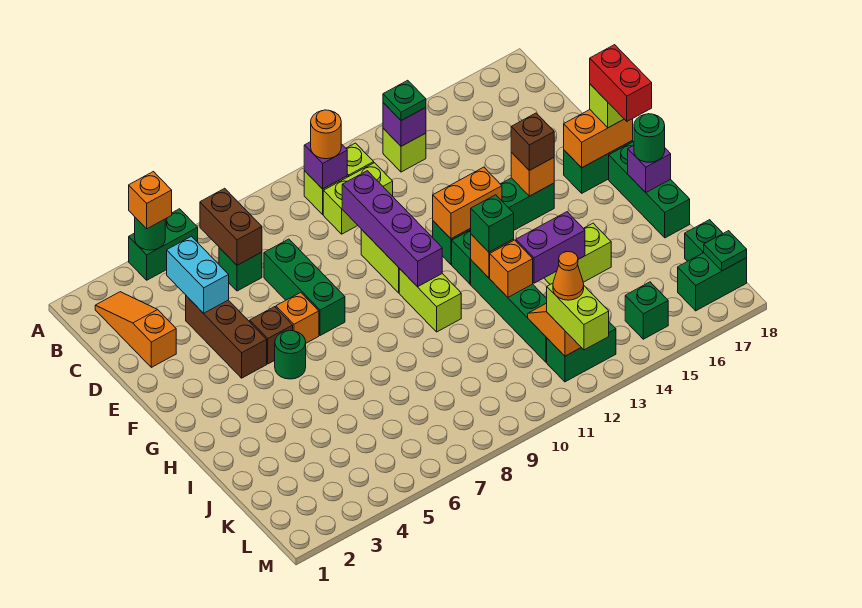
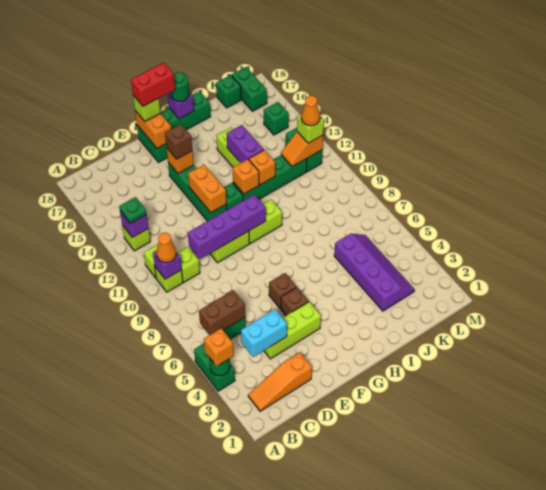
orange round brick B10 level 3 -> orange cone B10 level 3
lime brick C10:C11 level 1 -> lime brick C10 level 1
brown brick D4:F4 level 1 -> lime brick D4:F4 level 1
green brick D7:F7 level 1 -> none
orange brick F6 level 1 -> brown brick F6 level 1
green round brick G5 level 1 -> none
green brick H12 level 3 -> none
none -> purple slope J3:K6 level 1 top J
lime brick L12:M12 level 3 -> lime brick L12 level 3
green plate L18 level 2 -> none

